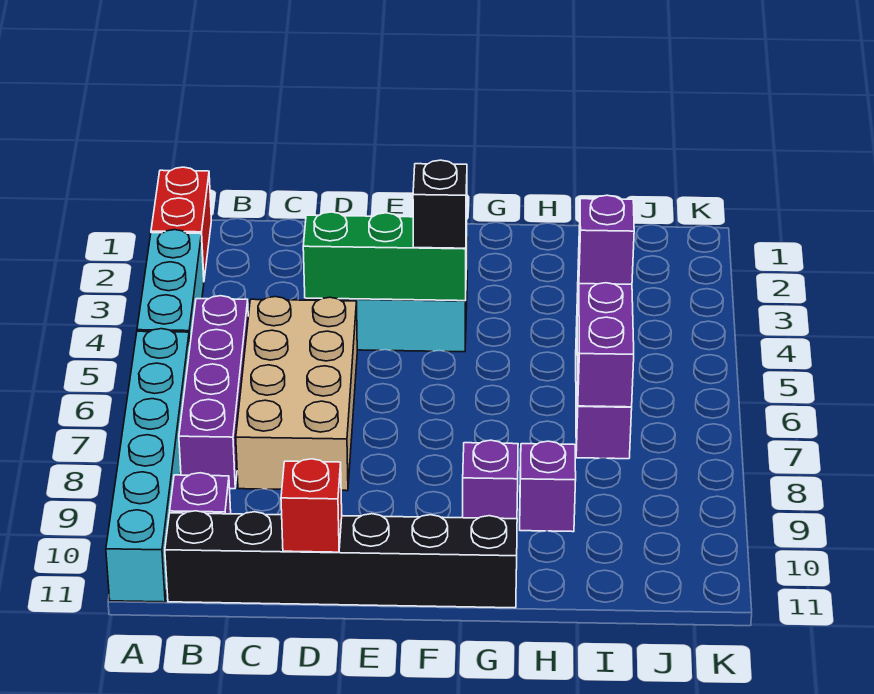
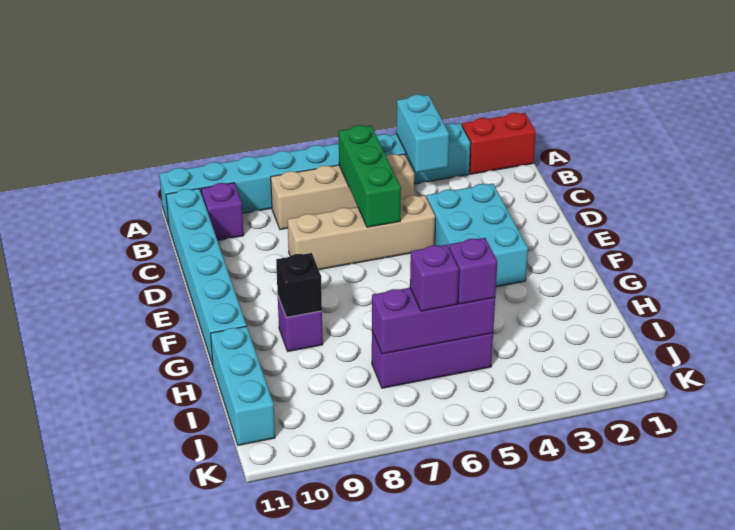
none -> cyan brick A4:B4 level 2
purple brick B5:B8 level 1 -> tan brick B5:B8 level 1
black brick B11:G11 level 1 -> cyan brick B11:G11 level 1
tan brick C5:D8 level 1 -> tan brick D5:D8 level 1
green brick D4:F4 level 2 -> green brick B6:D6 level 2
red brick D11 level 2 -> none
black brick F4 level 3 -> black brick G9 level 2
purple brick H9 level 1 -> purple brick I6 level 3
none -> cyan brick H11:J11 level 1

